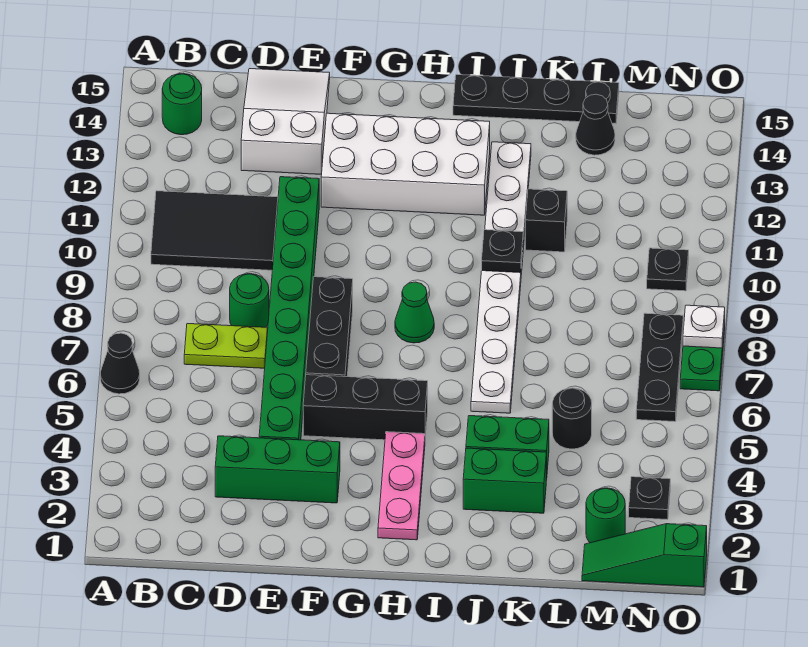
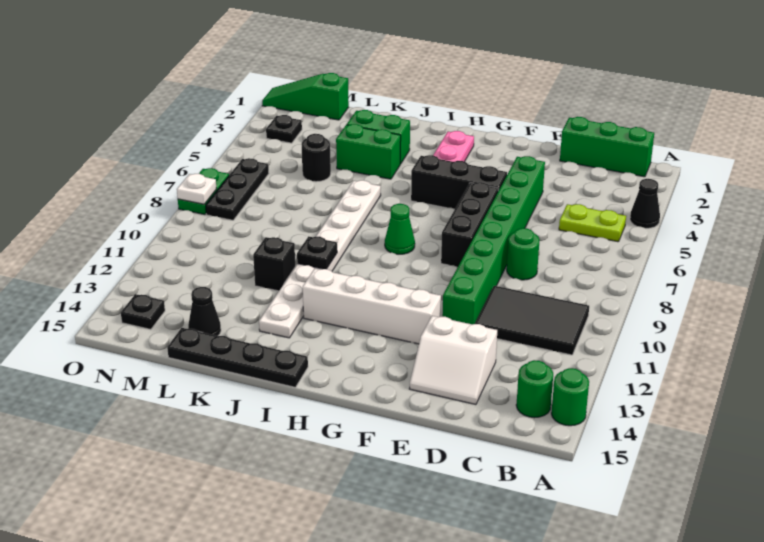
black cone A6 level 1 -> black cone A4 level 1
lime plate C7:D7 level 1 -> lime plate B5:C5 level 1
green brick D3:F3 level 1 -> green brick B1:D1 level 1
white slope D13:E15 level 1 top 13 -> white slope D13:E14 level 1 top 13
white brick F12:I13 level 1 -> white brick F12:I12 level 1
green slope M1:O1 level 1 top O -> green slope M1:O1 level 1 top M
green round brick M2 level 1 -> green round brick A14 level 1
black plate N10 level 1 -> black plate N14 level 1

